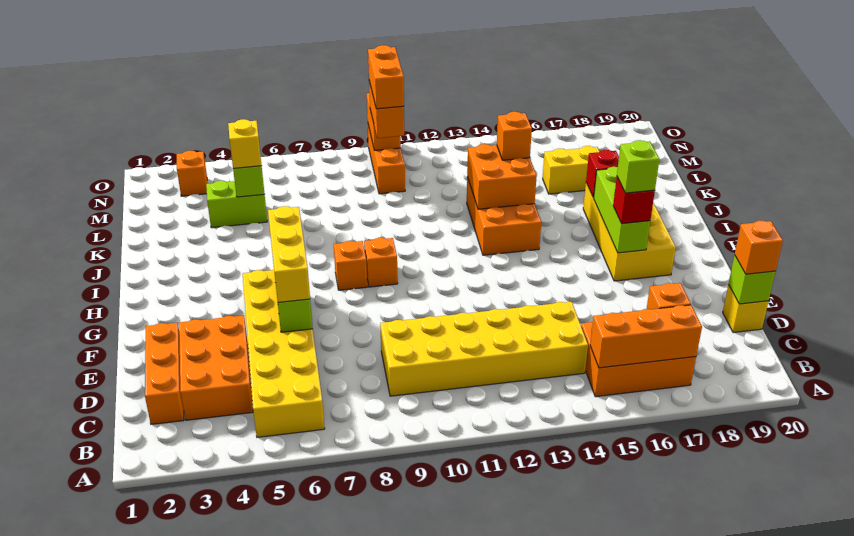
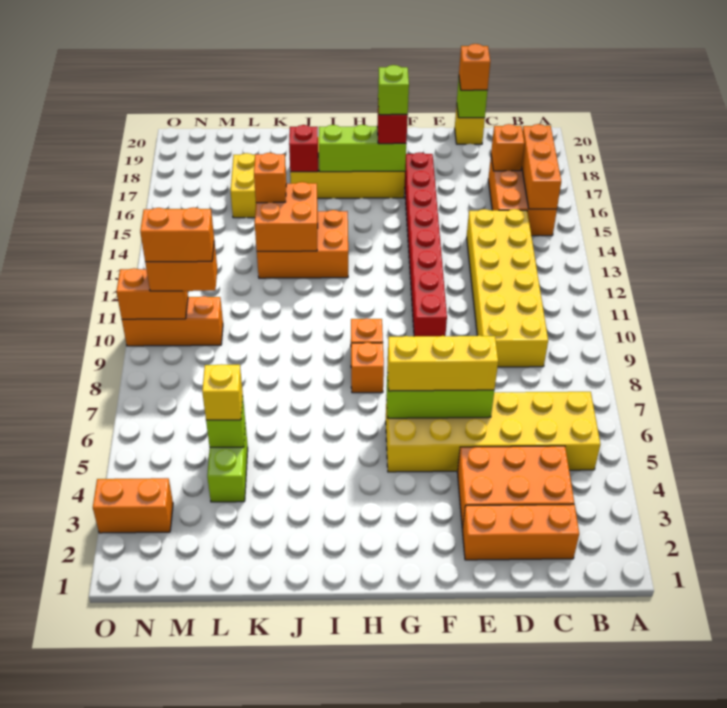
none -> red brick F10:F17 level 1
orange brick N3 level 1 -> orange brick N3:O3 level 1

